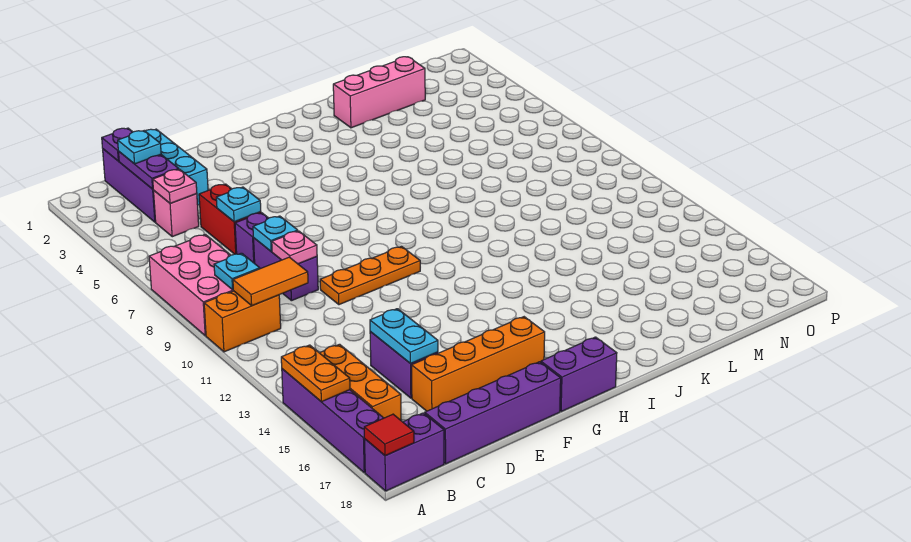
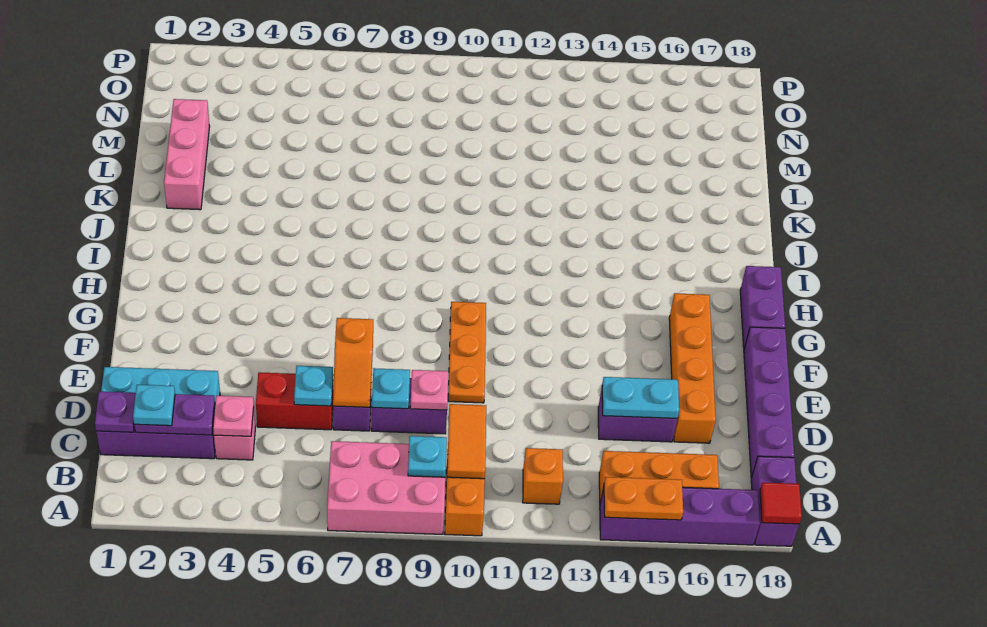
none -> orange brick B12 level 1
none -> orange slope D7:E7 level 2 top E

